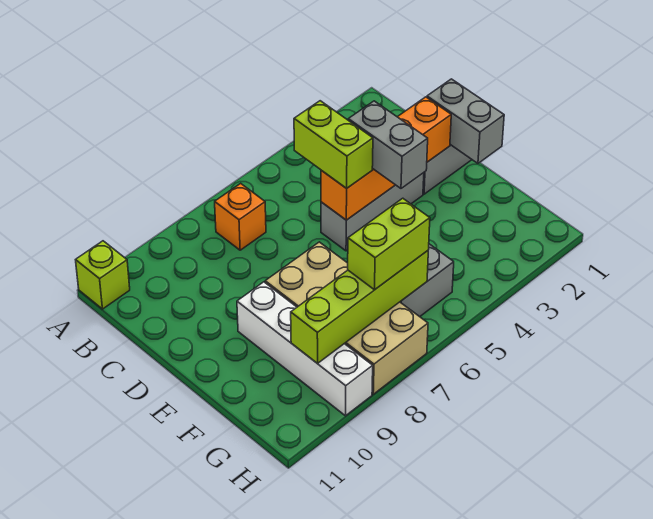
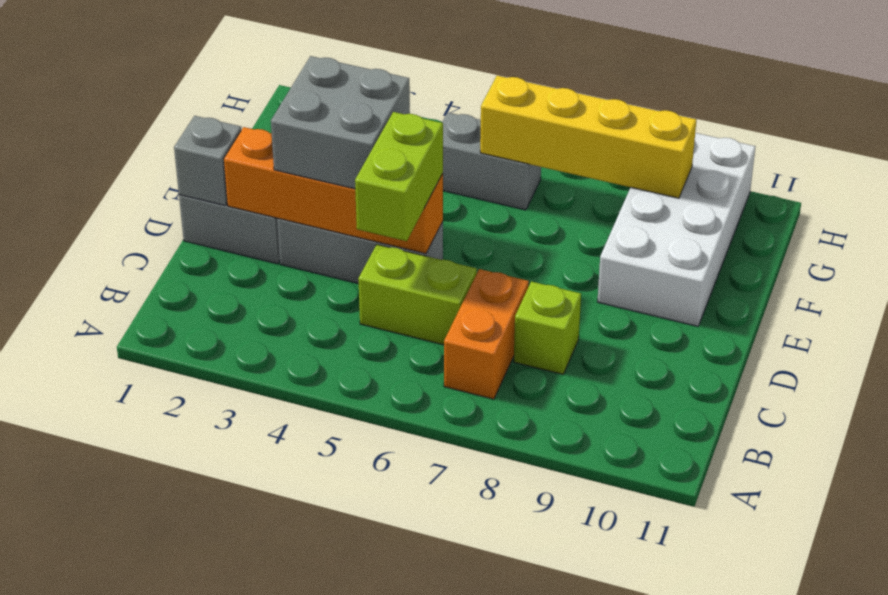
lime brick A11 level 1 -> lime brick C8 level 1
orange brick B7 level 1 -> orange brick B7:C7 level 1
grey brick D1:E1 level 2 -> grey brick D1 level 2
grey brick D4:E4 level 3 -> grey brick D3:E4 level 3
tan brick E7:H8 level 1 -> none
white brick E9:H9 level 1 -> white brick E9:H10 level 1
lime brick G6:G9 level 2 -> yellow brick G6:G9 level 2
lime brick G6:G7 level 3 -> lime brick C5:C6 level 1

